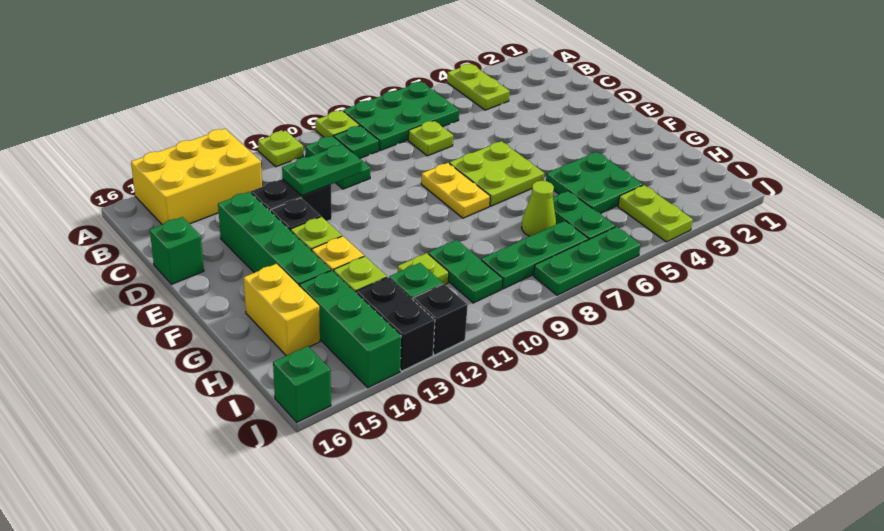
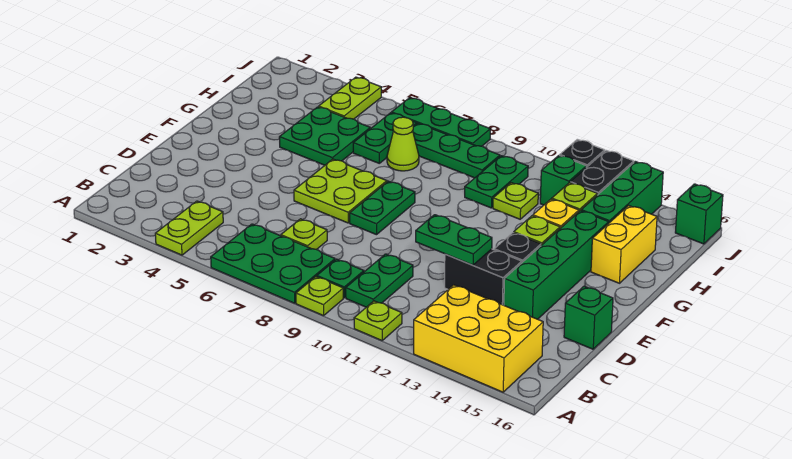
yellow plate E8:F8 level 1 -> green plate E8:F8 level 1

